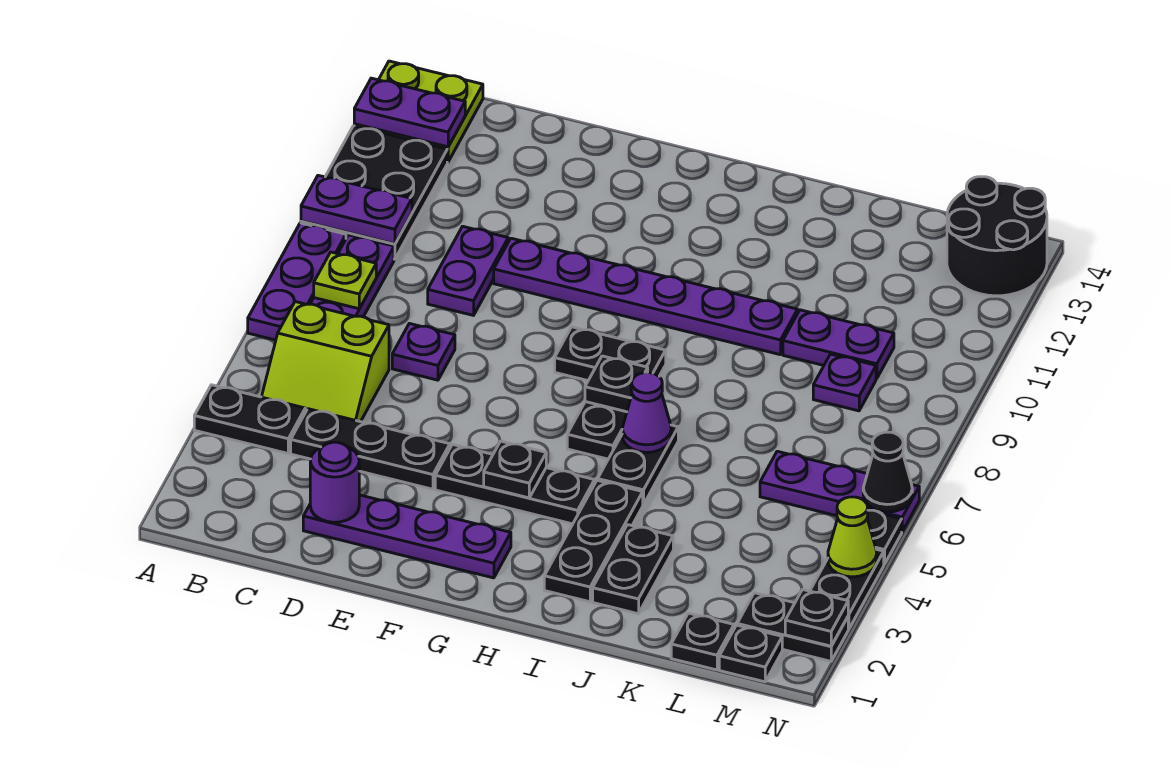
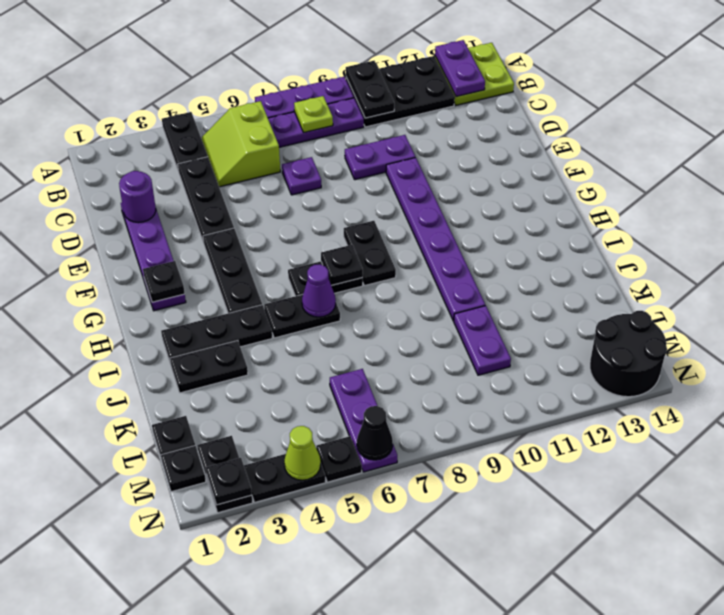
purple plate A10:B10 level 2 -> black plate A10:B10 level 2
black plate G4 level 2 -> black plate G2 level 2
purple plate L9 level 1 -> none

